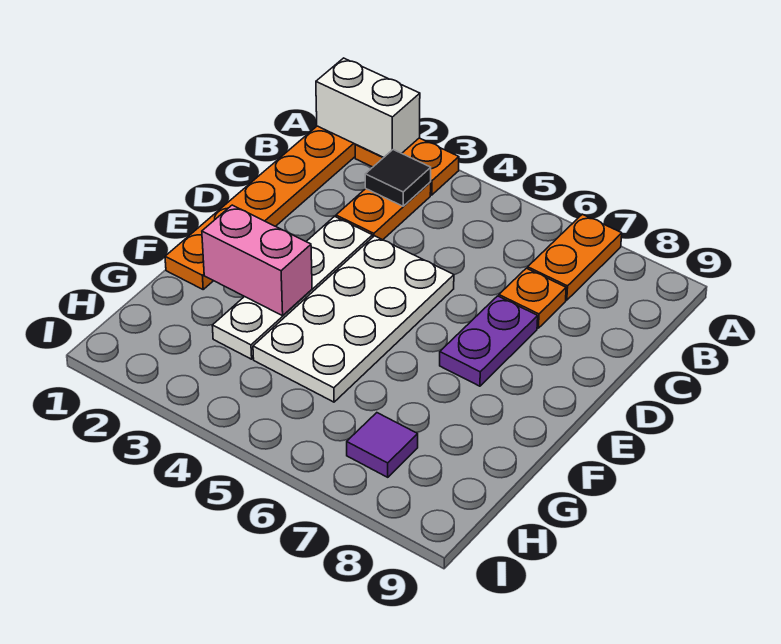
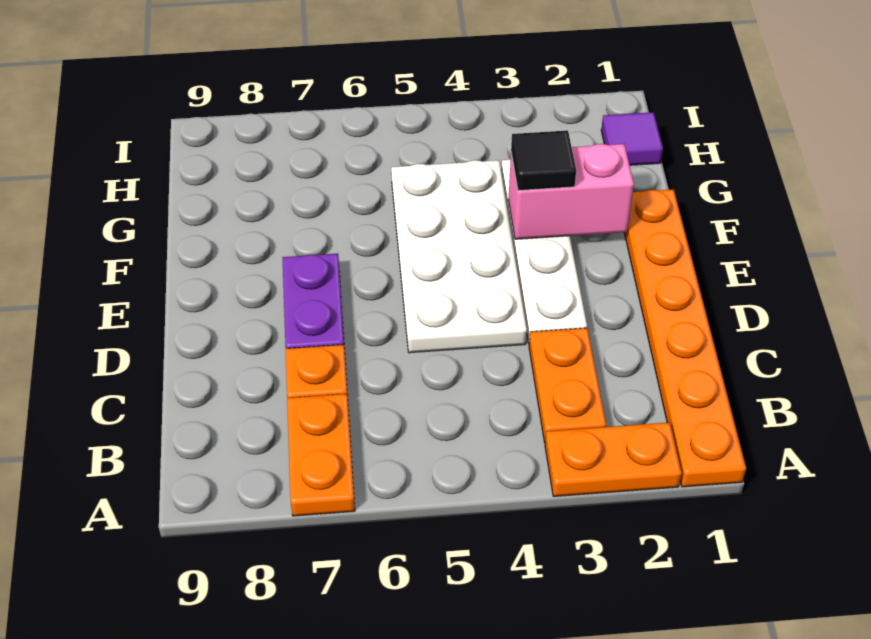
white brick A1:A2 level 2 -> none
black tile B3 level 2 -> black tile F3 level 3
purple tile H7 level 1 -> purple tile H1 level 1

